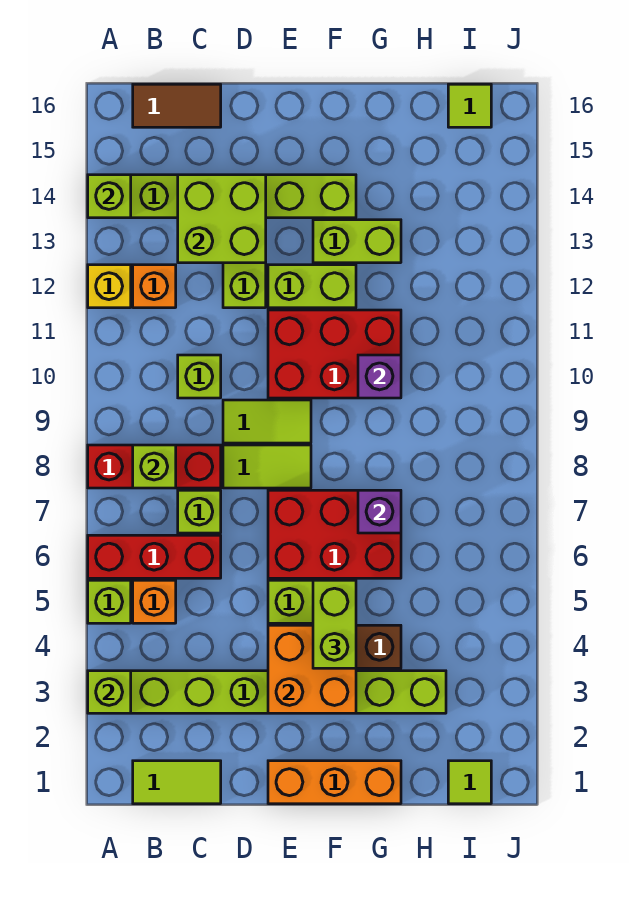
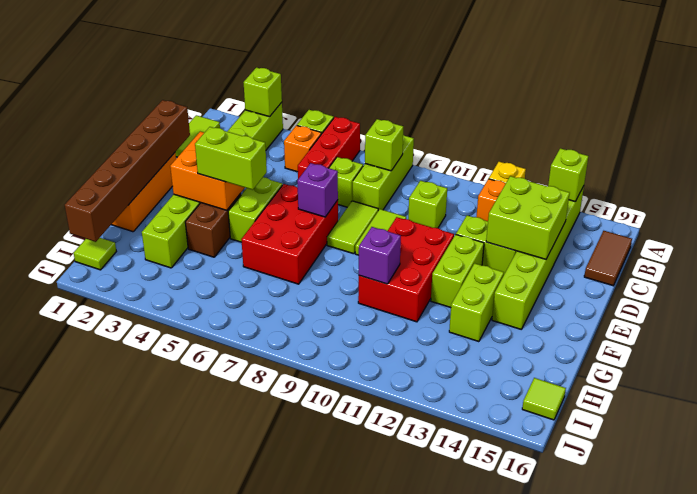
red brick A8:C8 level 1 -> lime brick A8:C8 level 1
none -> brown brick D1:I1 level 2
purple brick G7 level 2 -> purple brick E7 level 2

